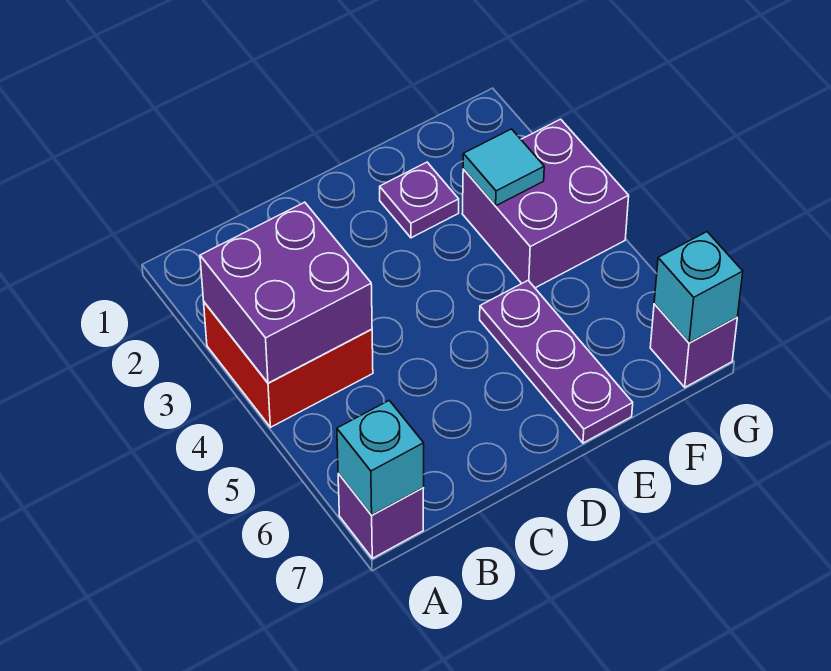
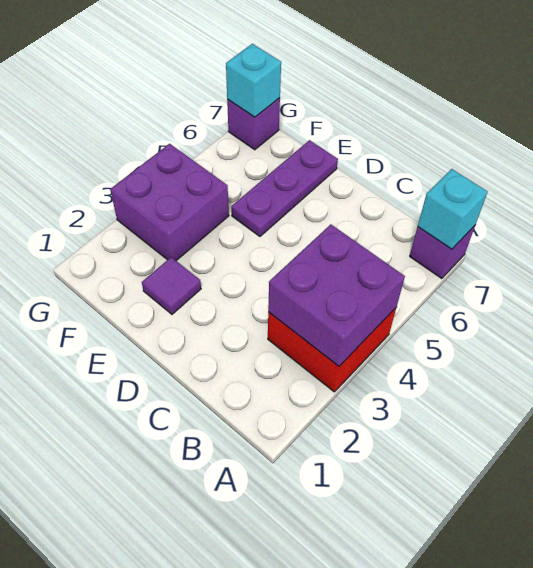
purple plate E2 level 1 -> purple tile E2 level 1
cyan tile F3 level 2 -> none

